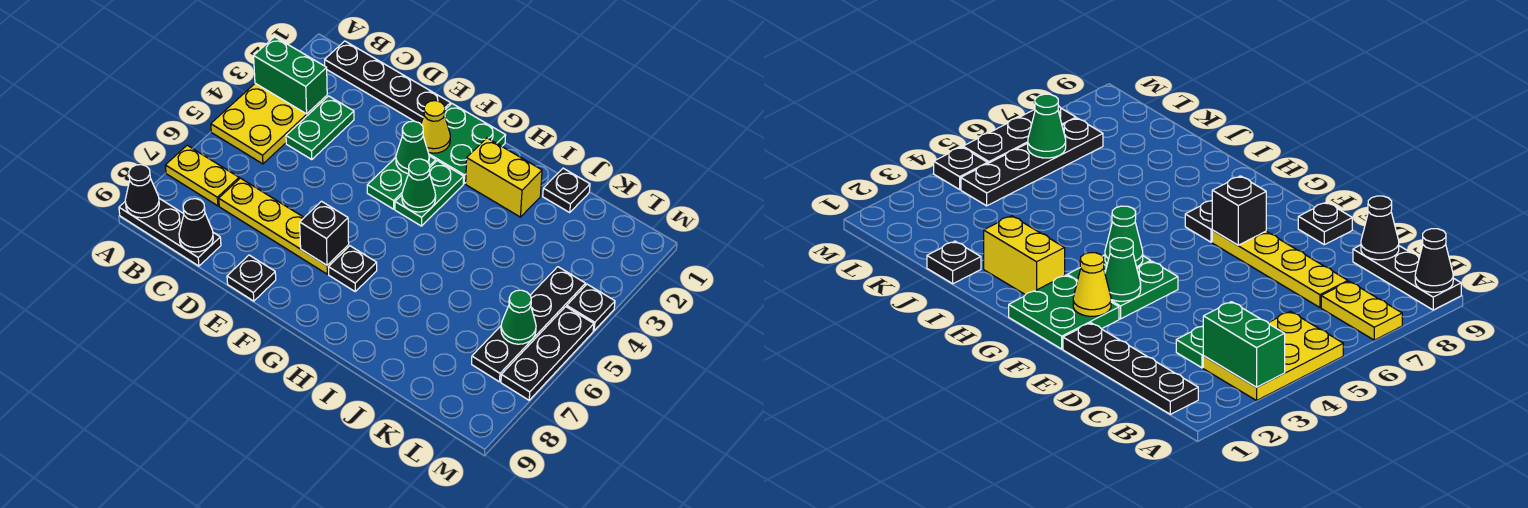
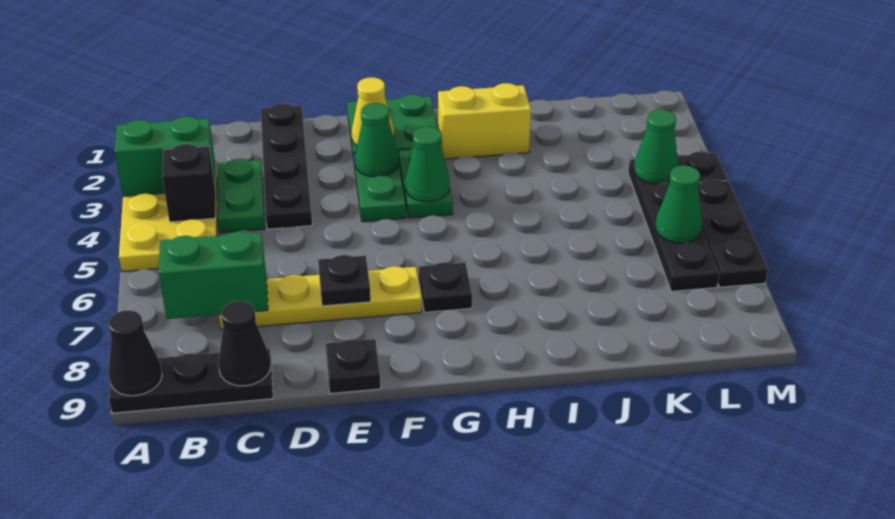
yellow plate A7:B7 level 1 -> none
black plate B1:E1 level 1 -> black plate D1:D4 level 1
none -> green brick B7:C7 level 2
black brick F7 level 2 -> black brick B4 level 2
black plate J1 level 1 -> black plate E7 level 2
none -> green cone L4 level 2

